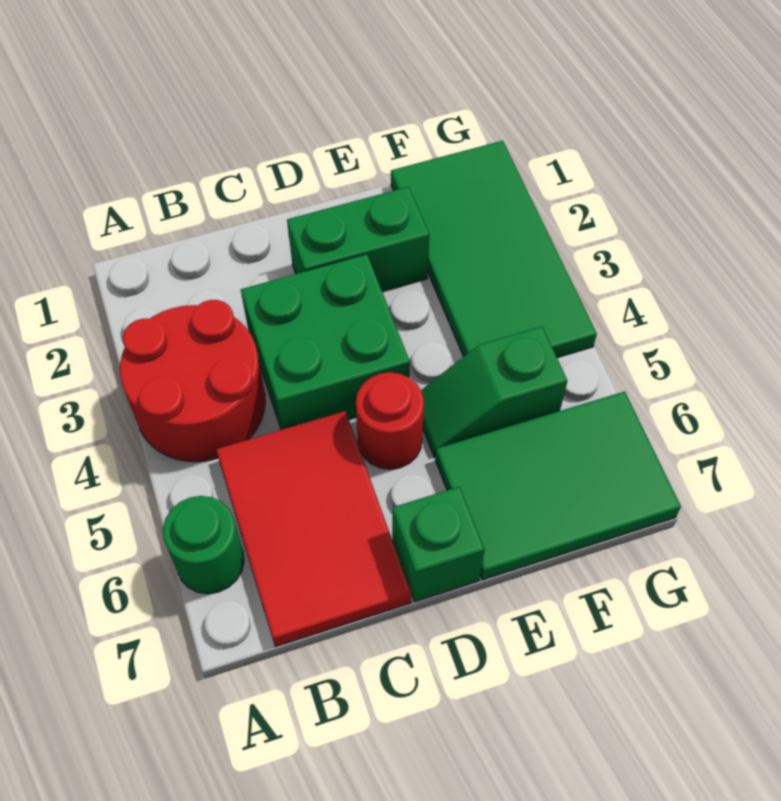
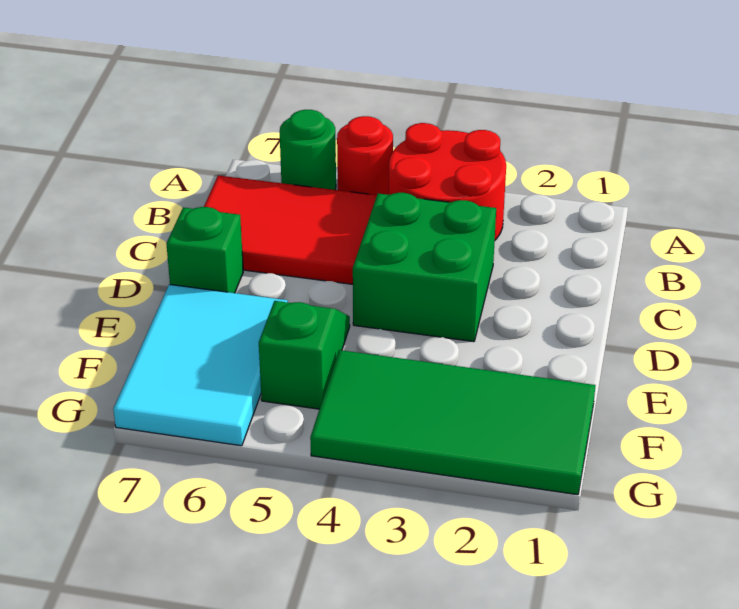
green brick D2:E2 level 1 -> none
red round brick D5 level 1 -> red round brick A5 level 1
green tile E6:G7 level 1 -> cyan tile E6:G7 level 1

